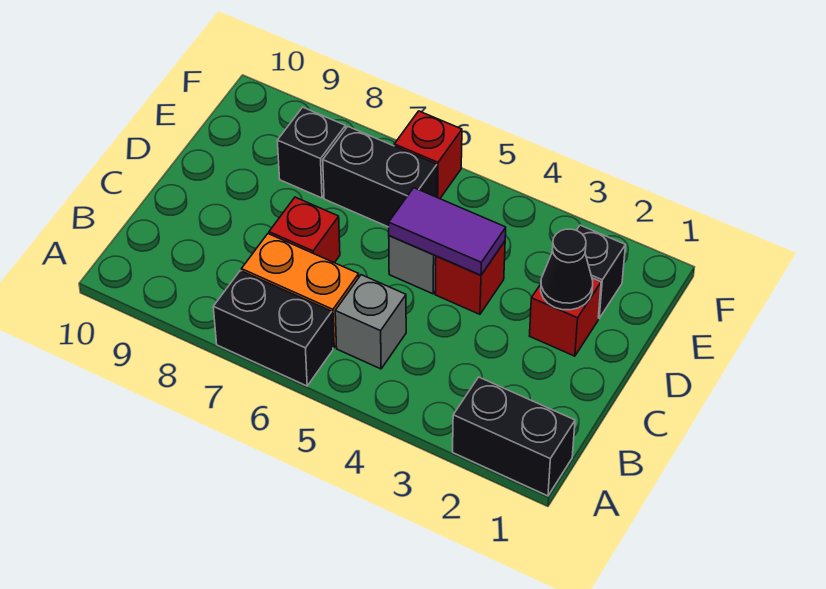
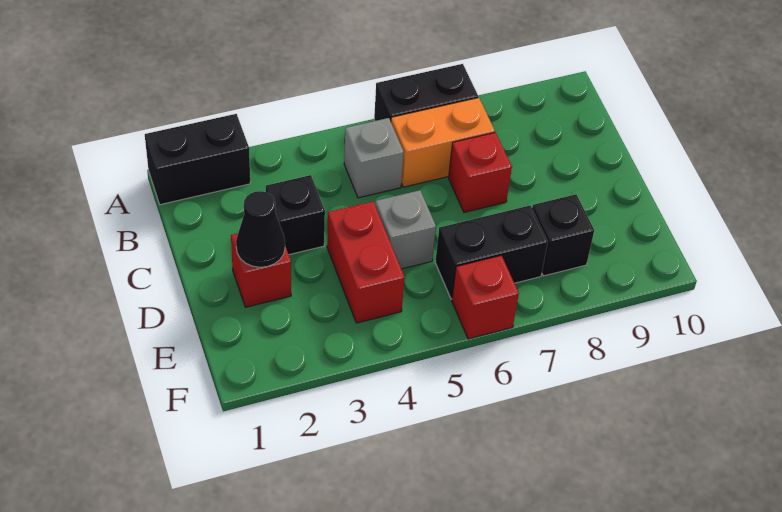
red brick D4 level 1 -> red brick D4:E4 level 1
purple tile D4:D5 level 2 -> none
black brick E2 level 1 -> black brick C3 level 1

